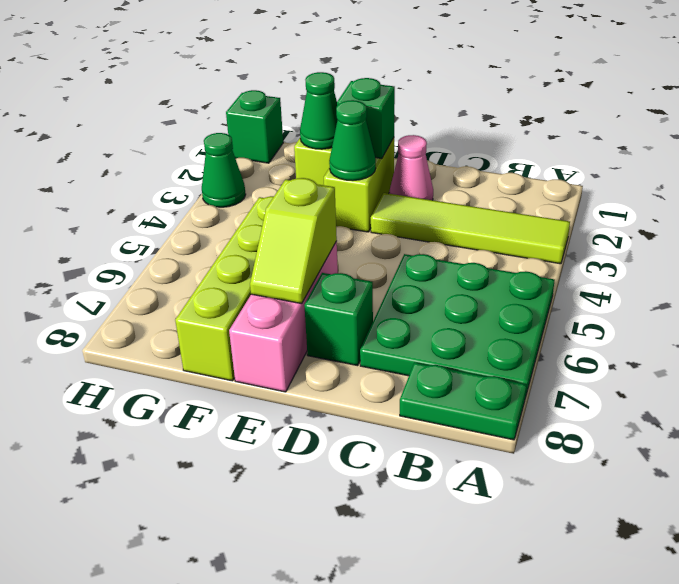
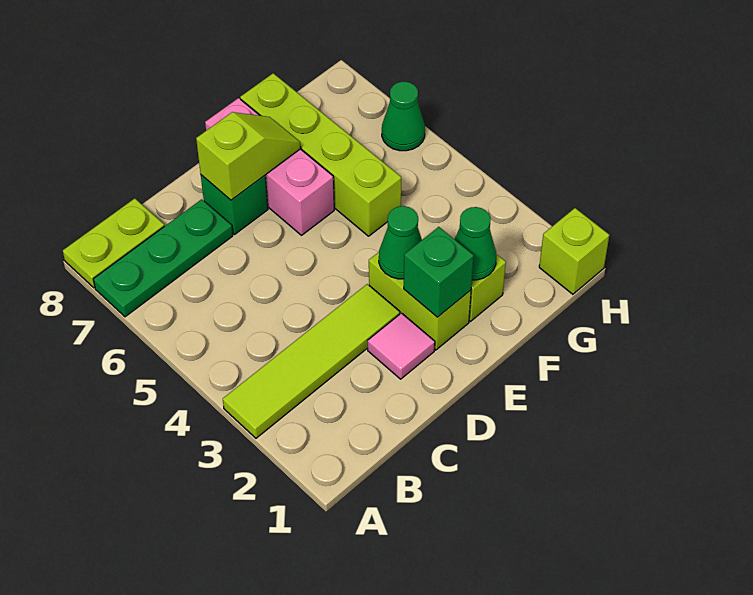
green plate A5:C7 level 1 -> green plate A7:C7 level 1
green plate A8:B8 level 1 -> lime plate A8:B8 level 1
pink cone D2 level 1 -> pink tile D2 level 1
lime slope E6:E7 level 2 top 6 -> lime slope D7:E7 level 2 top D
green brick H1 level 1 -> lime brick H1 level 1
green cone H3 level 1 -> green cone H6 level 1

